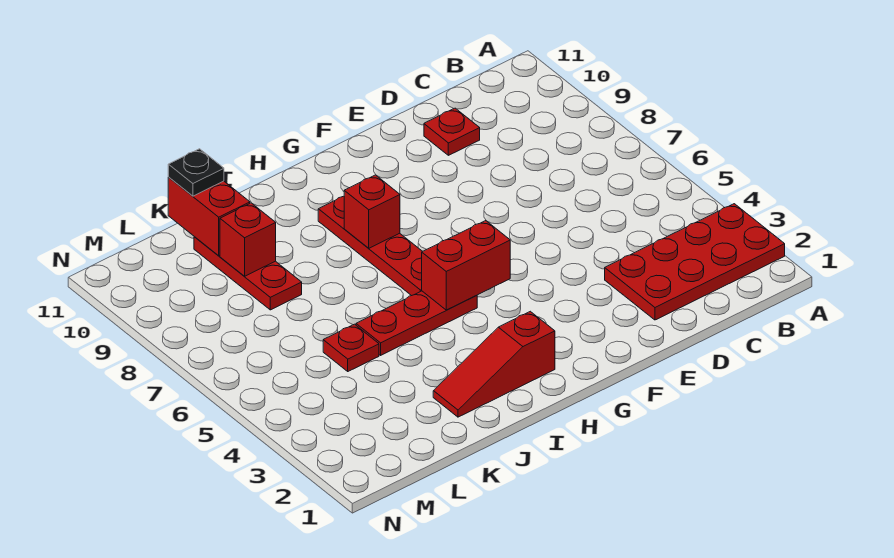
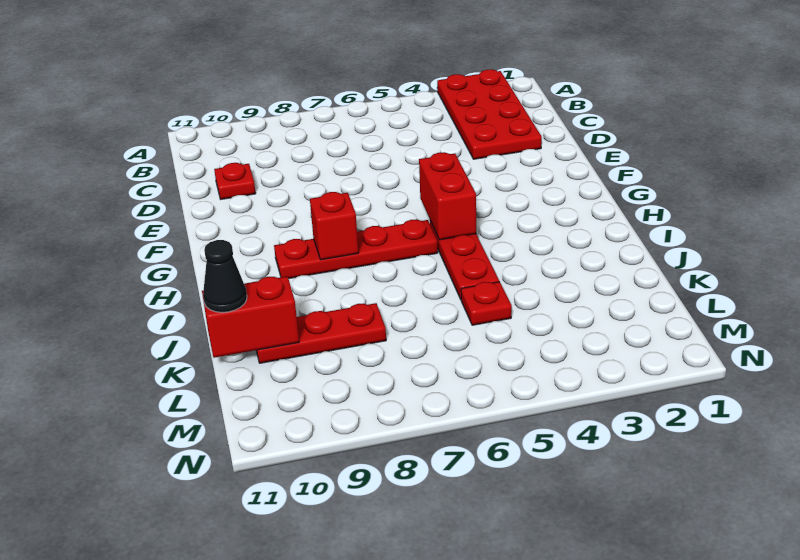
red slope H2:J2 level 1 top H -> none
red brick K9 level 2 -> none
black plate K11 level 3 -> black cone K11 level 3

